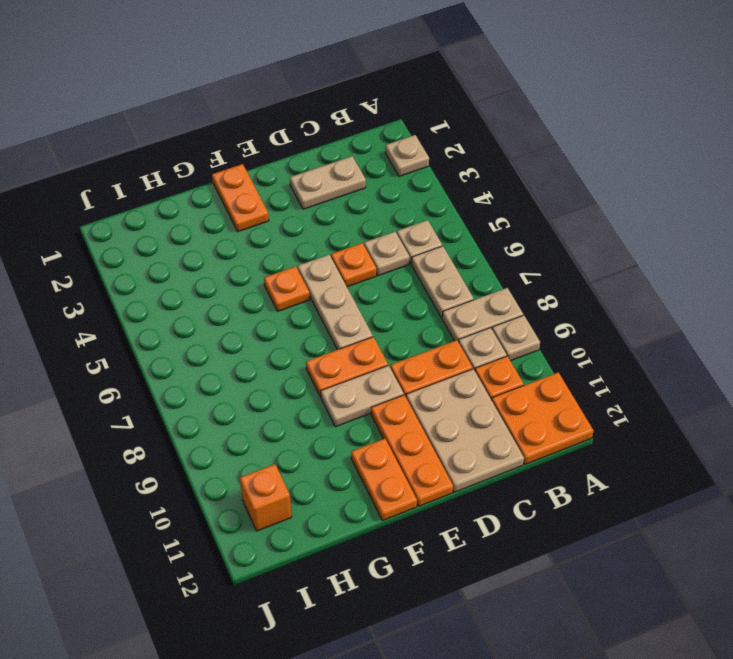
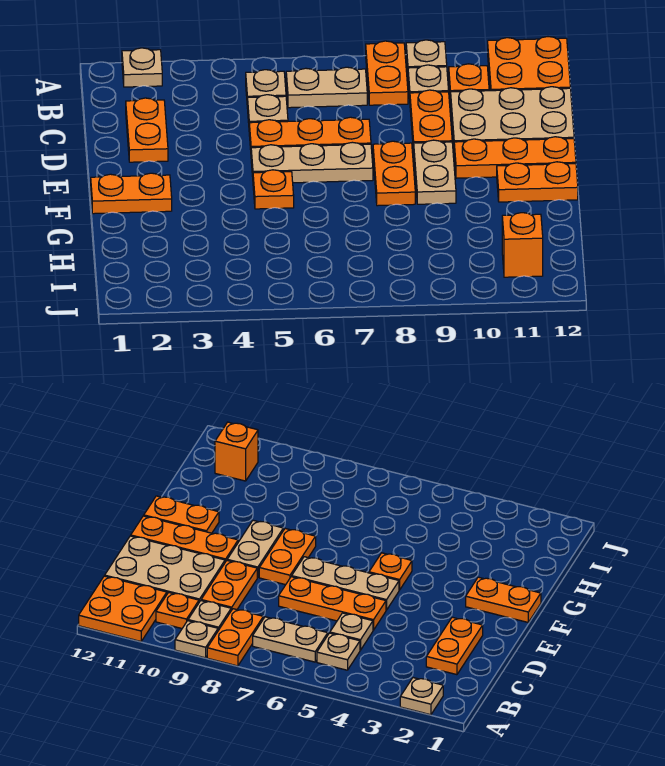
tan plate A8:B8 level 1 -> orange plate A8:B8 level 1
tan plate C2:D2 level 1 -> orange plate C2:D2 level 1
orange plate D5 level 1 -> orange plate D5:D7 level 1

